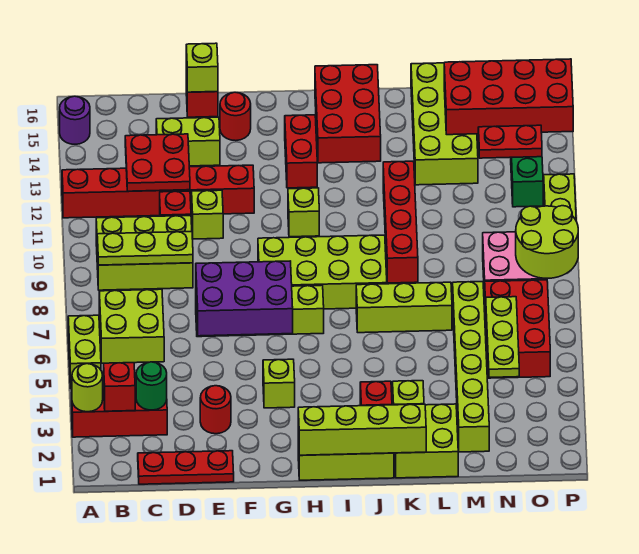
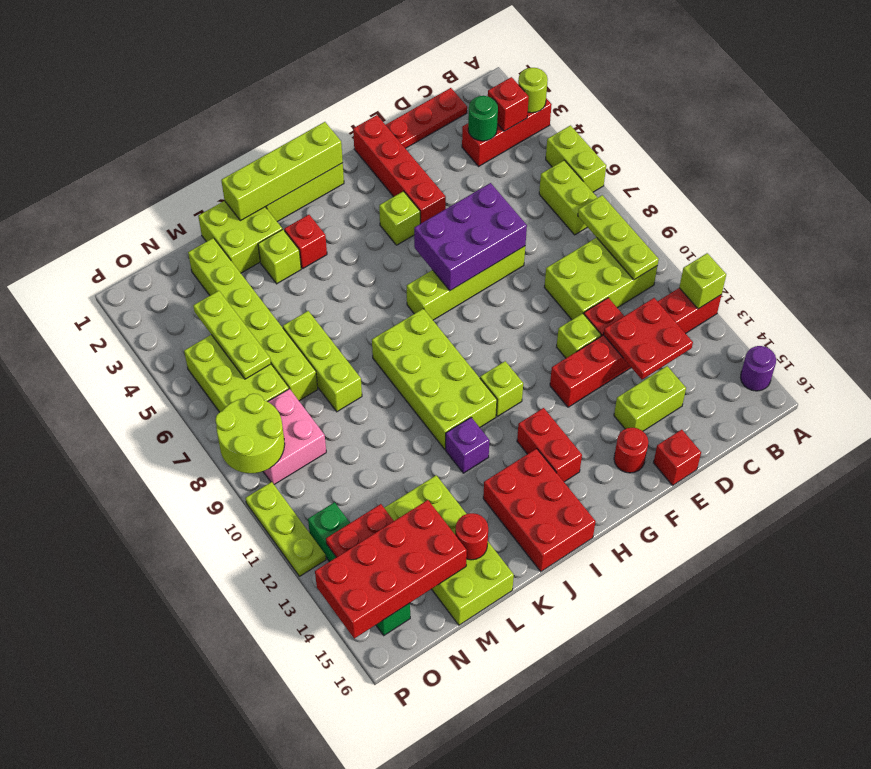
lime brick B6:C7 level 1 -> lime brick B6:B7 level 1
lime plate B9:D9 level 2 -> lime plate B8:B10 level 2
red round brick E3 level 1 -> red round brick L15 level 2
lime brick E16 level 2 -> lime brick A12 level 2
lime brick G8:J9 level 1 -> lime brick I8:J11 level 1
lime brick J7:L7 level 1 -> lime brick L6:L8 level 1
none -> purple brick J12 level 1
red brick K9:K12 level 1 -> red brick F1:F4 level 1
red brick N5:O7 level 1 -> lime brick N5:O7 level 1

